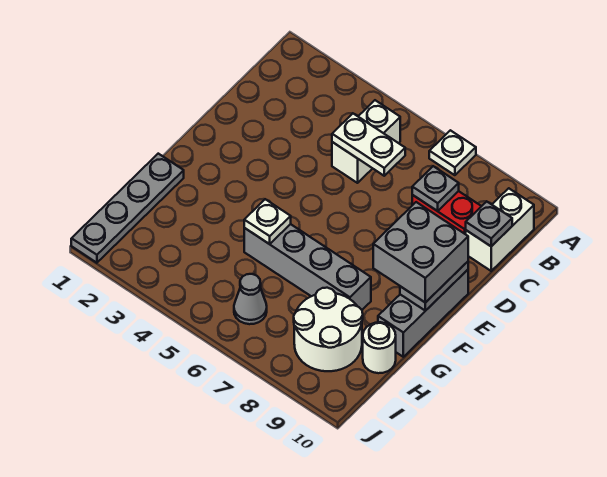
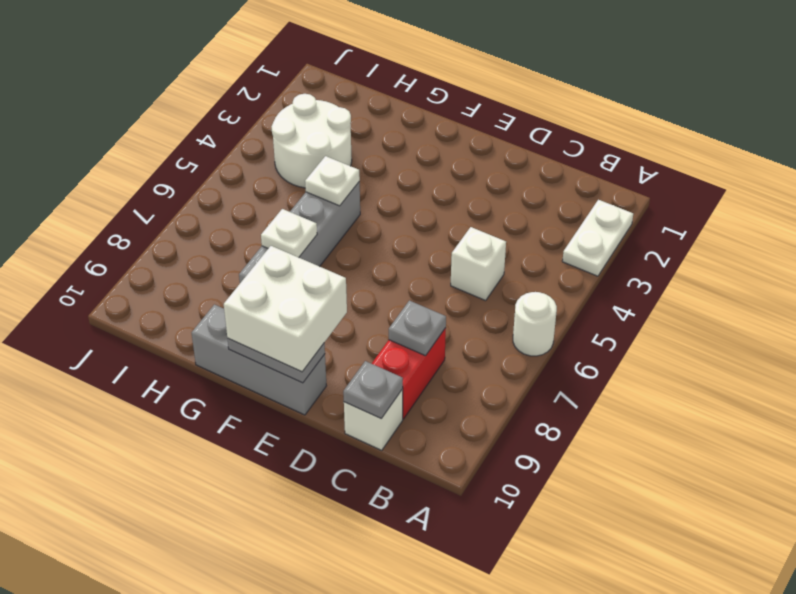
white plate A7 level 1 -> white plate G7 level 2
white brick B5:C5 level 1 -> white brick C5 level 1
white brick B10:C10 level 1 -> white brick C10 level 1
white plate C5:C6 level 2 -> white plate A2:A3 level 1
grey brick E9:F10 level 3 -> white brick E9:F10 level 3
grey plate G1:J1 level 1 -> none
white round brick H8:I9 level 1 -> white round brick H3:I4 level 1
white round brick H10 level 1 -> white round brick A6 level 1
grey cone I6 level 1 -> none

